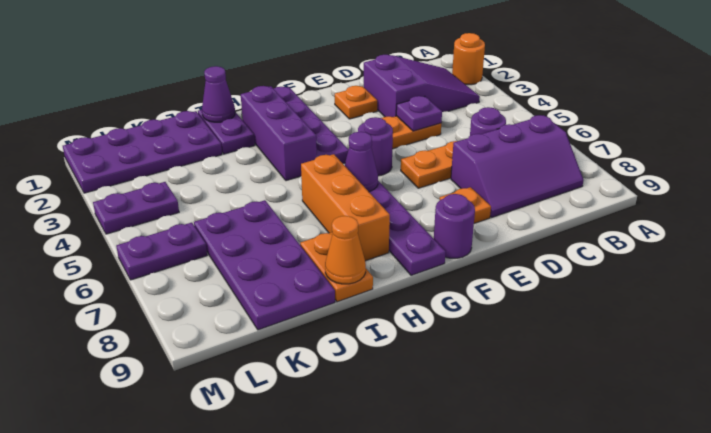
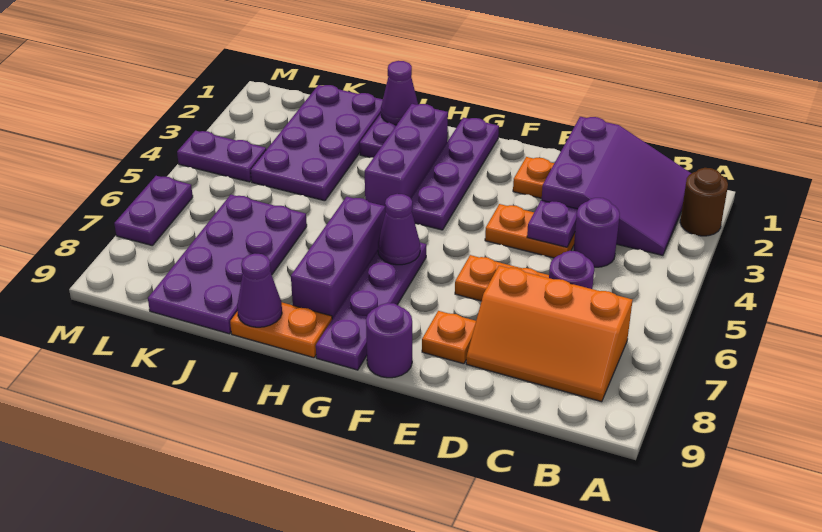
orange round brick A2 level 1 -> brown round brick A2 level 1
purple slope B2:D3 level 1 top D -> purple slope B1:D3 level 1 top D
purple slope B7:D8 level 1 top 7 -> orange slope B7:D8 level 1 top 7
purple round brick F5 level 1 -> purple round brick C4 level 1
orange brick H6:H8 level 1 -> purple brick H6:H8 level 1
orange plate I8:I9 level 1 -> orange plate H9:I9 level 1
orange cone I9 level 2 -> purple cone I9 level 2
purple plate J1:M2 level 1 -> purple plate J1:K4 level 1
purple plate L6:M6 level 1 -> purple plate M6:M7 level 1

